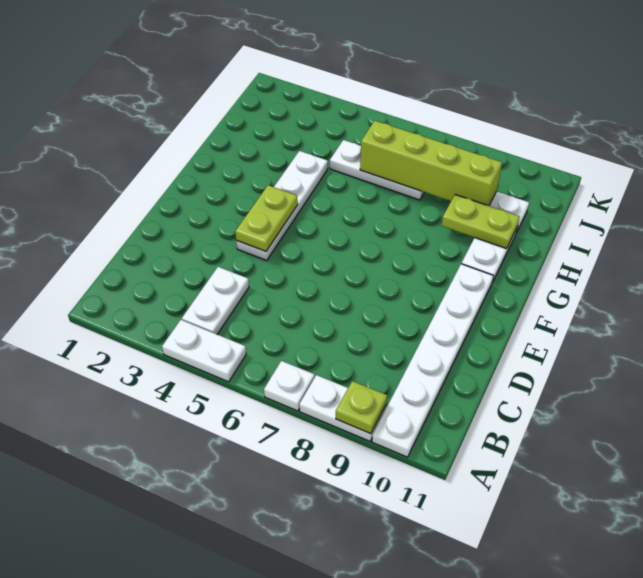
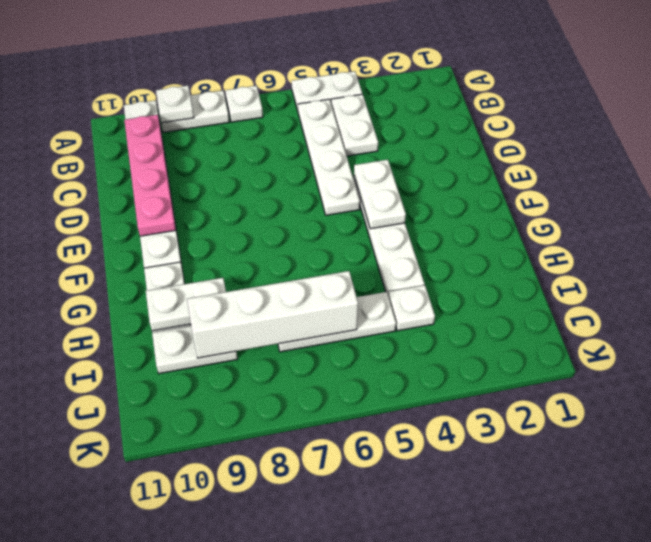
lime plate A9 level 2 -> white plate A9 level 2
none -> white plate B5:E5 level 1
none -> pink plate B10:E10 level 2
lime plate E4:F4 level 2 -> white plate E4:F4 level 2
lime plate H9:H10 level 2 -> white plate H9:H10 level 2
none -> white plate I4 level 1
lime brick I6:I9 level 2 -> white brick I6:I9 level 2

